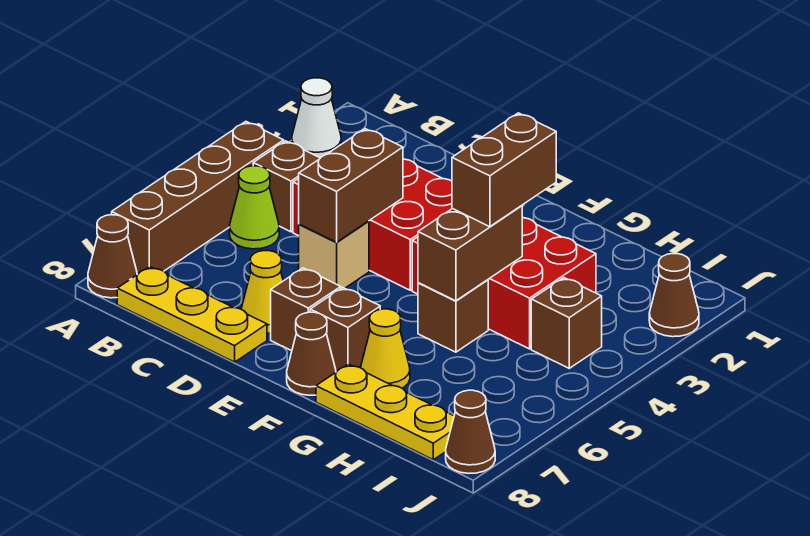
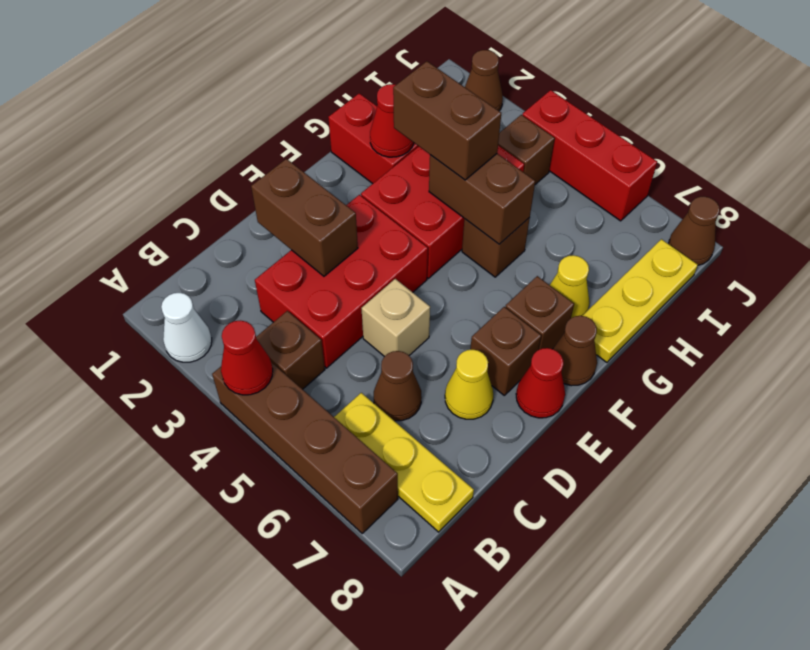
none -> red cone A4 level 2
brown cone A8 level 1 -> brown cone C6 level 1
lime cone B5 level 1 -> none
yellow plate B8:D8 level 1 -> yellow plate B6:B8 level 1
brown brick D4:D5 level 2 -> brown brick D2:D3 level 2
none -> red cone E8 level 1
none -> red brick G1:G2 level 1
none -> red cone G2 level 2
none -> red brick J4:J6 level 1

